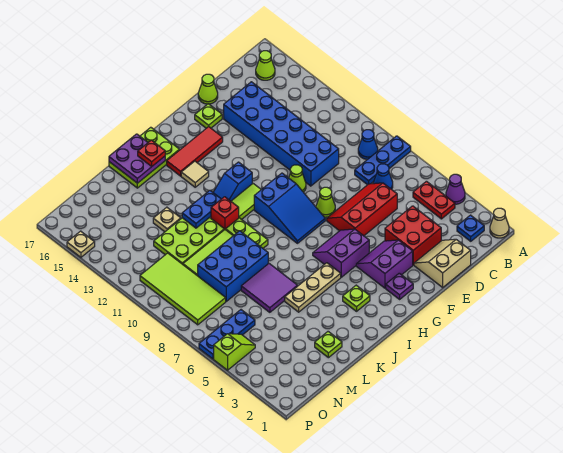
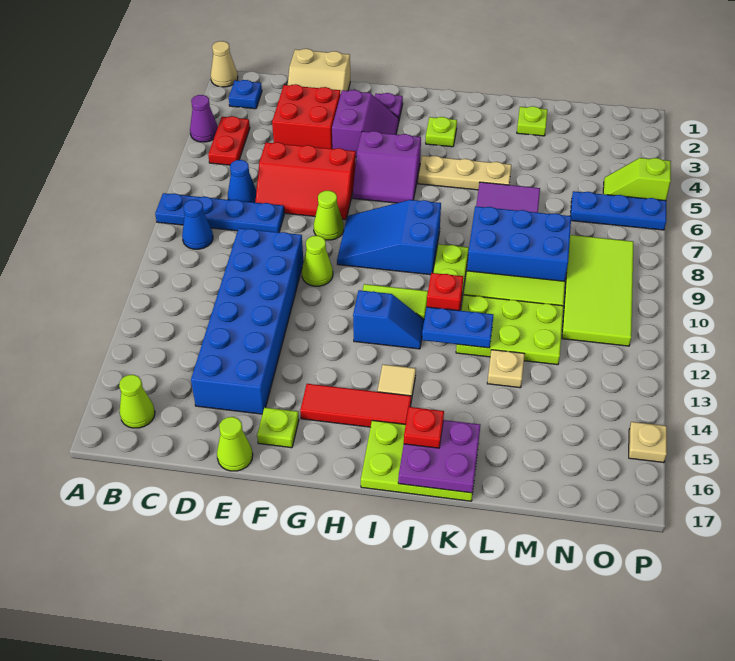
blue plate A8:C8 level 1 -> blue plate A8:D8 level 1
purple slope F3:G4 level 1 top 3 -> purple slope F3:G4 level 1 top F
blue slope G8:H10 level 1 top 10 -> blue slope G8:I9 level 1 top I

